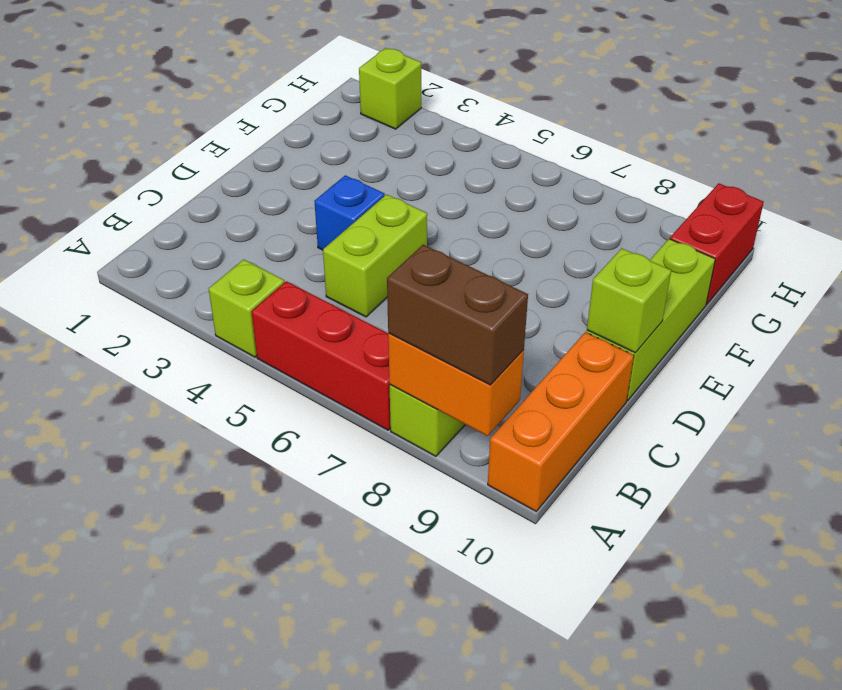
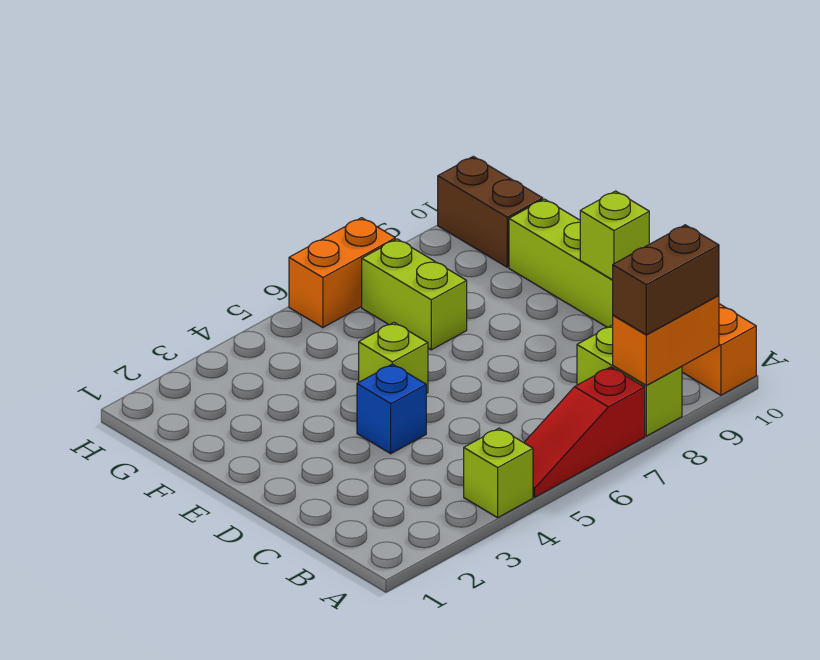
red brick A5:A7 level 1 -> red slope A5:A7 level 1 top 7
lime brick C5:D5 level 1 -> lime brick F7:G7 level 1
red brick G10:H10 level 1 -> brown brick G10:H10 level 1
lime brick H2 level 1 -> lime brick E5 level 1
none -> orange brick H6:H7 level 1

